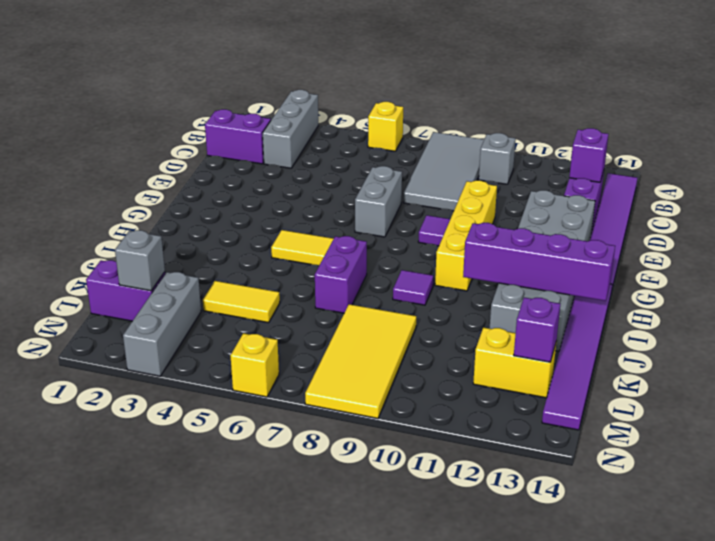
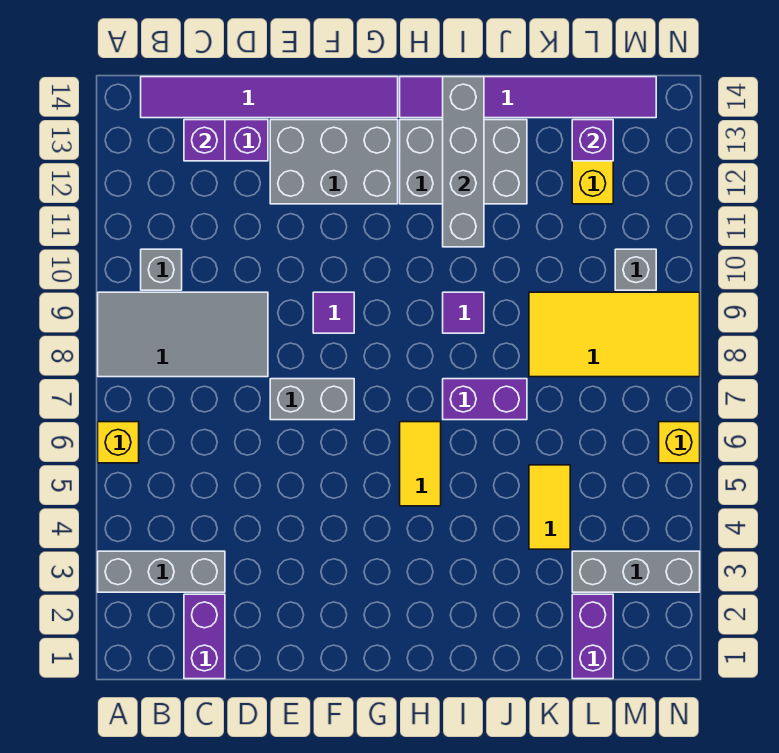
yellow brick E10:H10 level 1 -> none
purple brick I11:I14 level 2 -> grey brick I11:I14 level 2
grey brick L2 level 2 -> grey brick M10 level 1

